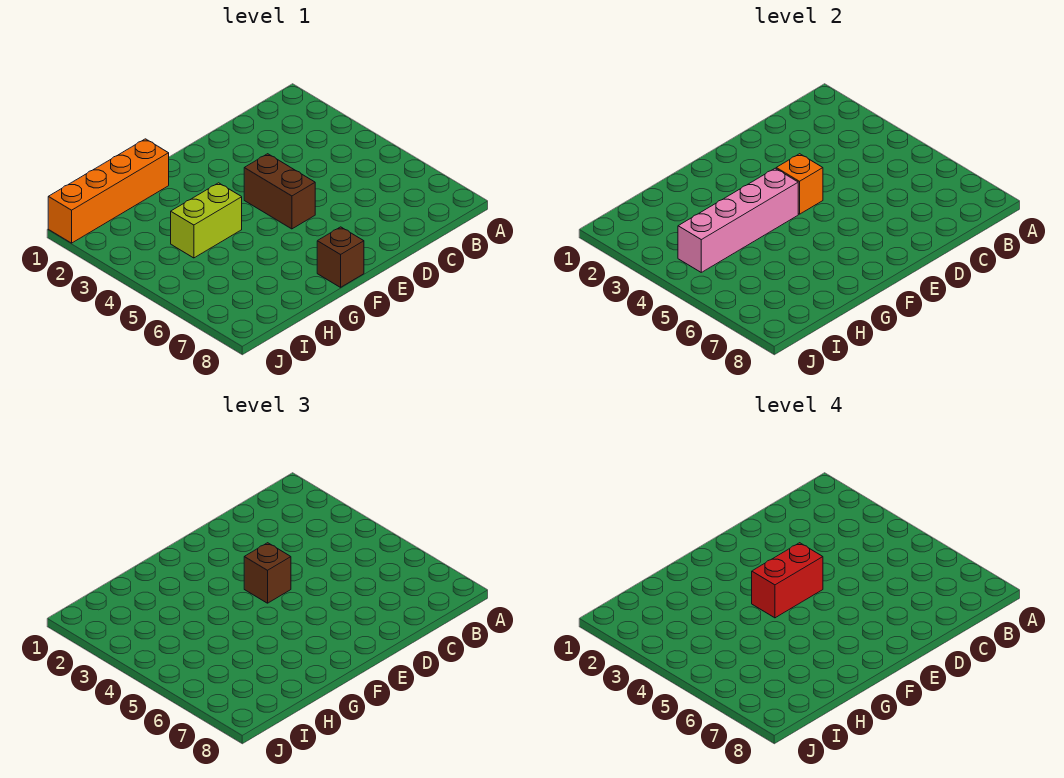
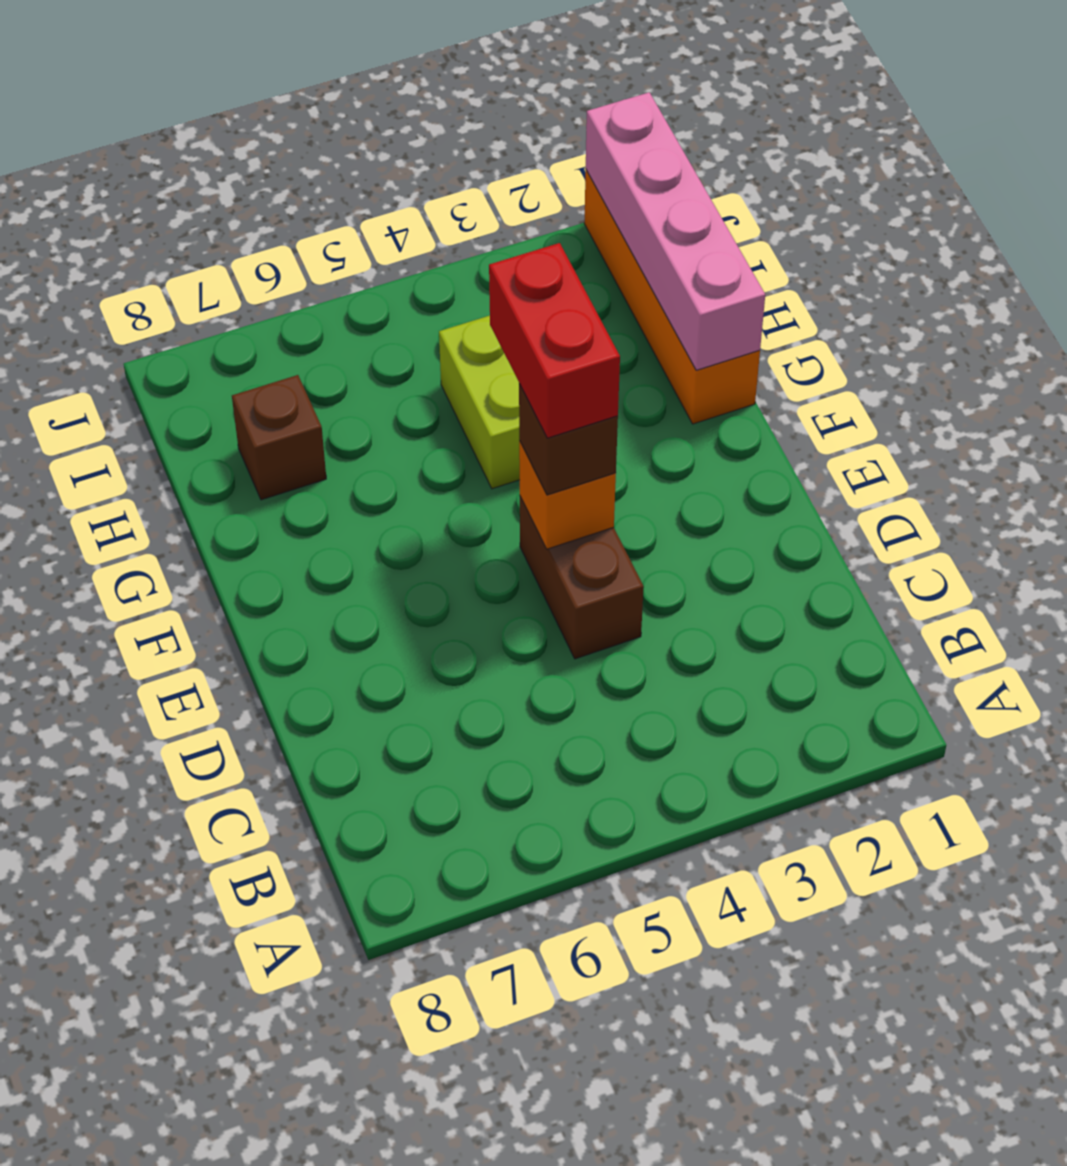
brown brick E4:E5 level 1 -> brown brick D4:E4 level 1
pink brick F4:I4 level 2 -> pink brick G1:J1 level 2
brown brick F8 level 1 -> brown brick H7 level 1

